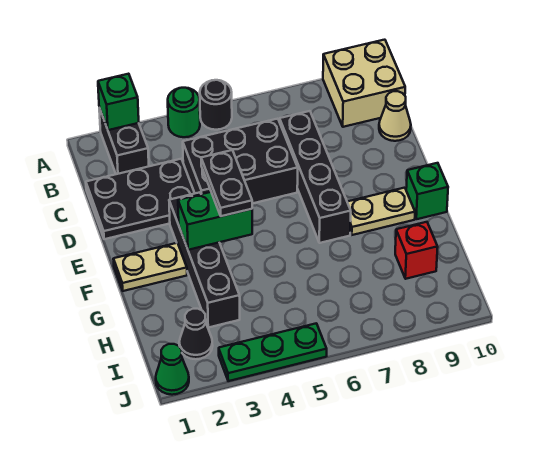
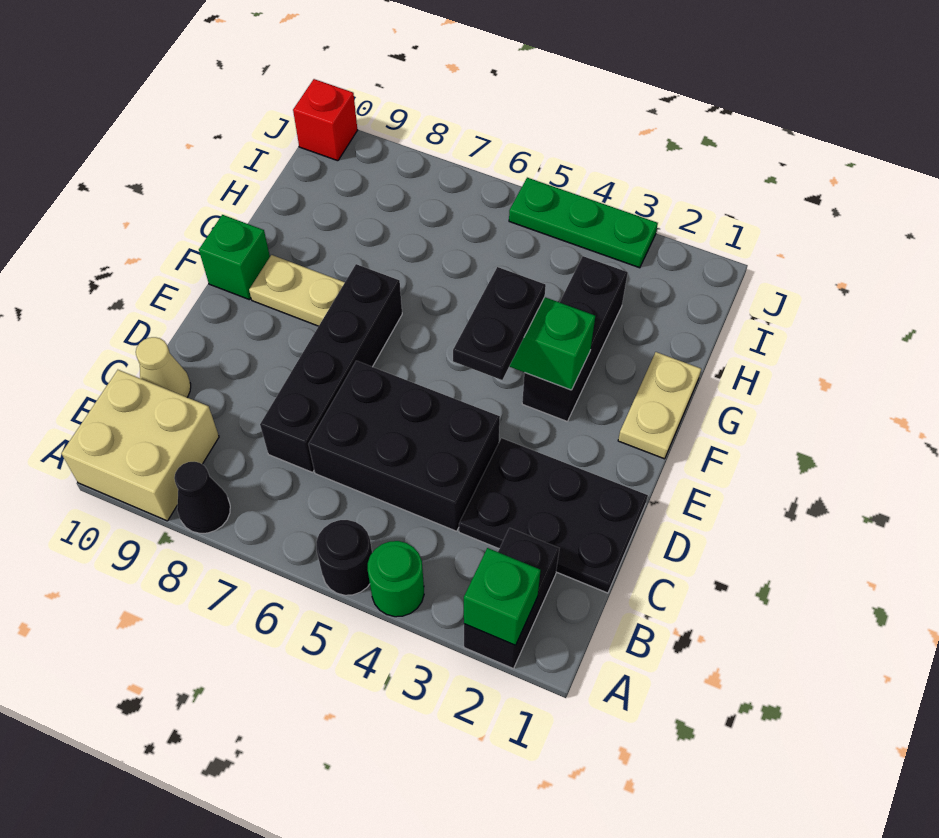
black brick E3:H3 level 1 -> black brick F3:H3 level 1
tan plate F1:F2 level 1 -> tan plate F1:G1 level 1
red brick H9 level 1 -> red brick J10 level 1
black cone I2 level 1 -> black cone A8 level 1
green cone J1 level 1 -> none

